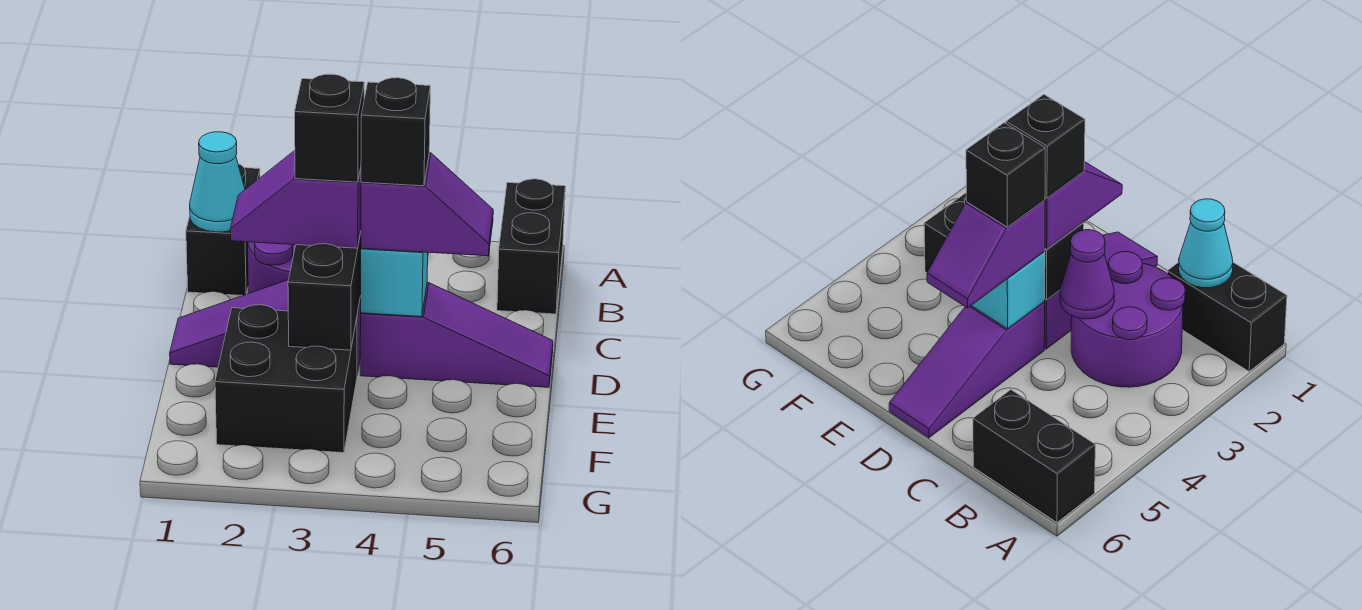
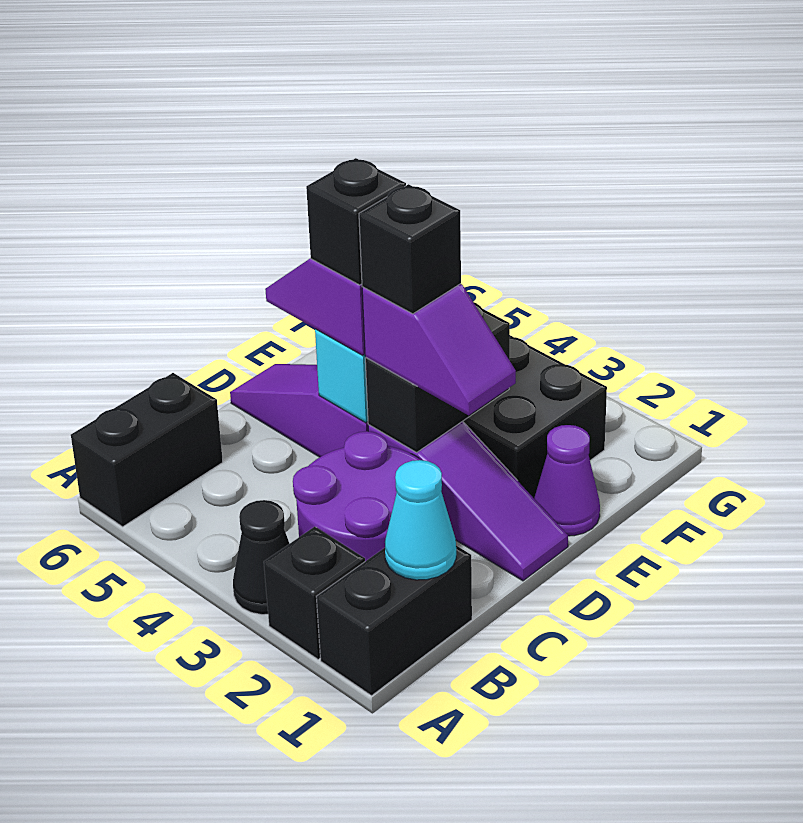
none -> black brick A2 level 1
none -> black cone A3 level 1
purple cone C3 level 2 -> purple cone E1 level 1

